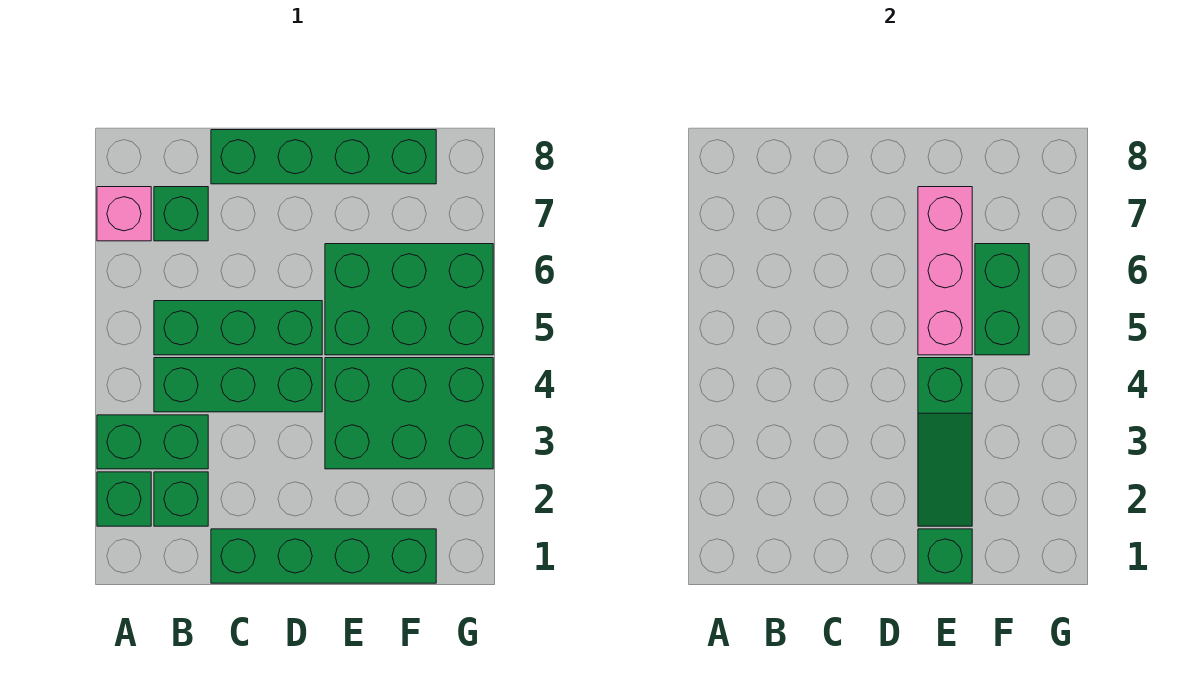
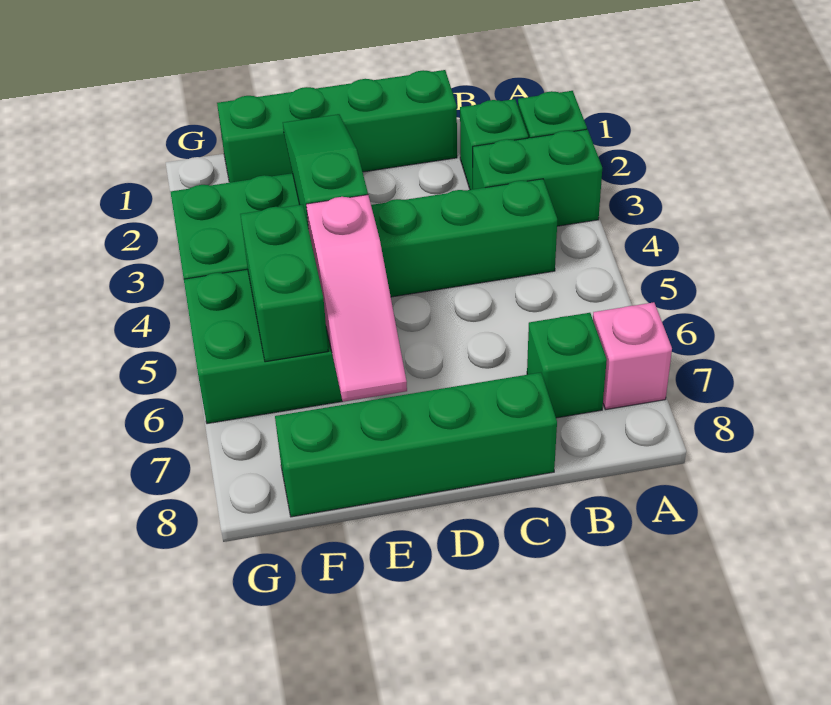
green brick B5:D5 level 1 -> none
green brick E1 level 2 -> none
pink brick E5:E7 level 2 -> pink slope E5:E7 level 2 top 5

